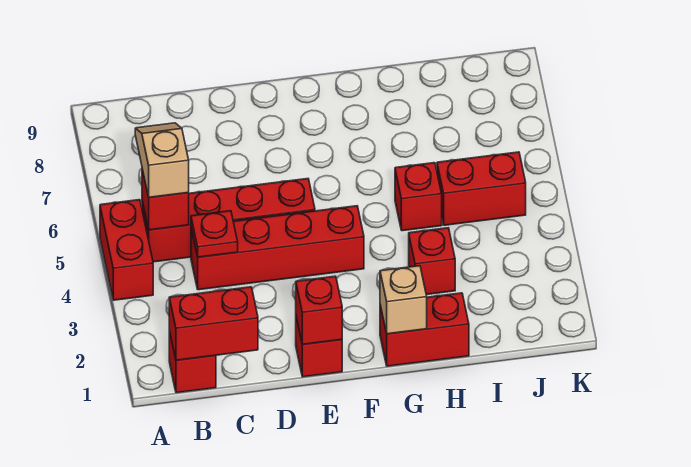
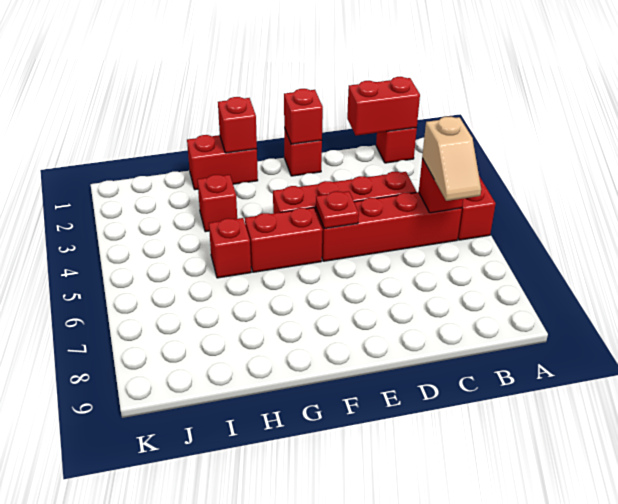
red plate C4 level 2 -> red plate E5 level 2
tan brick G1 level 2 -> red brick G1 level 2
red brick I5:J5 level 1 -> red brick F5:G5 level 1

